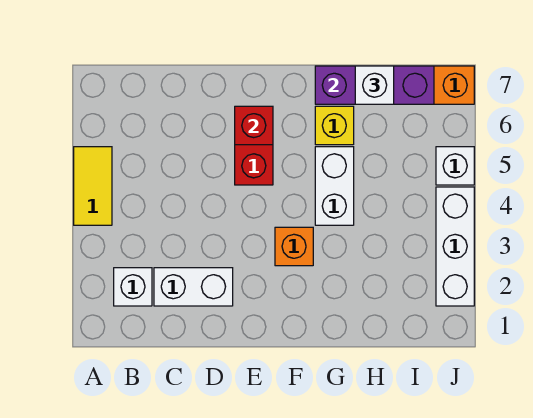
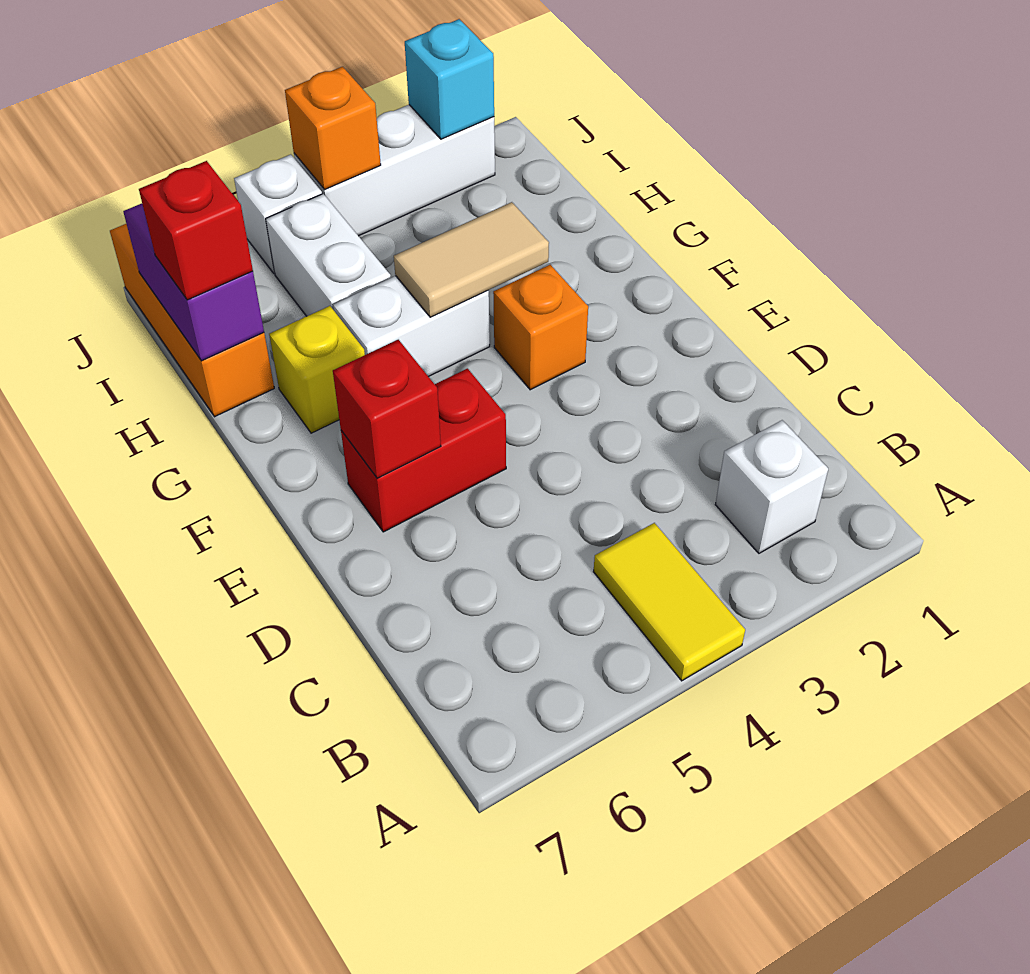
yellow tile A4:A5 level 1 -> yellow tile A4:B4 level 1
white brick C2:D2 level 1 -> white brick H5:I5 level 1
none -> tan tile G3:G4 level 2
purple brick G7:I7 level 2 -> purple brick H7:I7 level 2
white brick H7 level 3 -> red brick H7 level 3
none -> cyan brick J2 level 2
none -> orange brick J4 level 2

